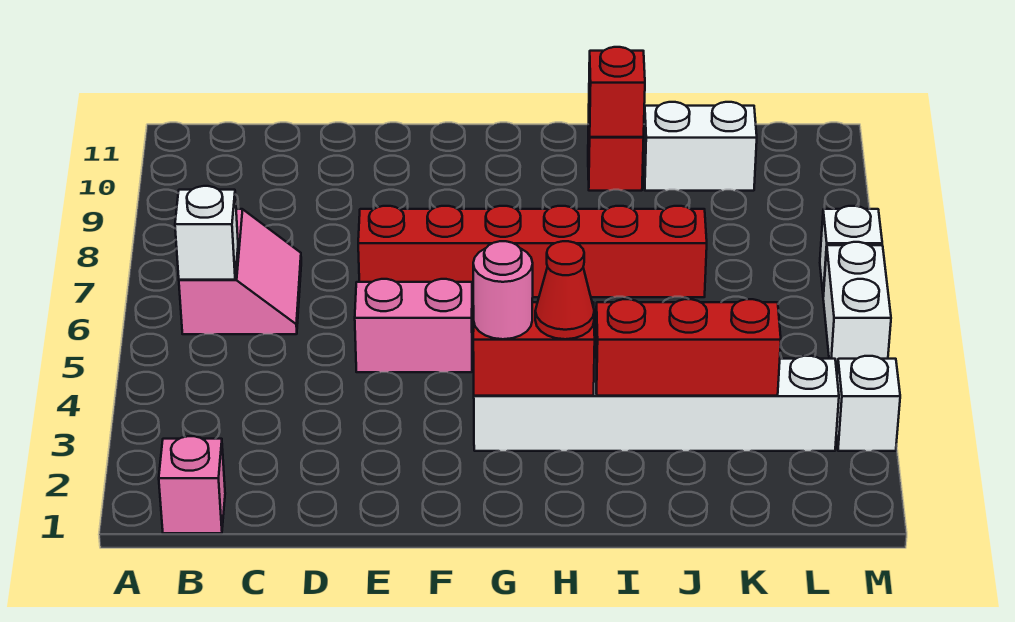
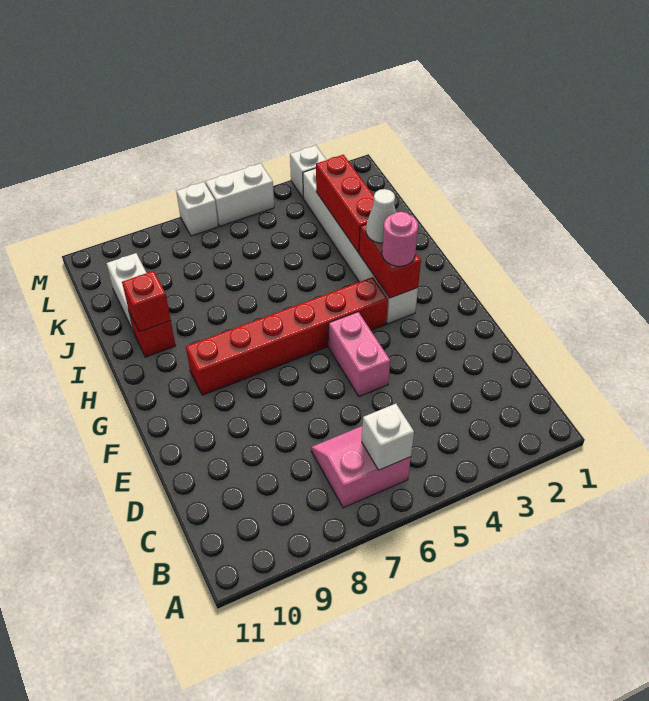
pink brick B1 level 1 -> none
red brick E7:J7 level 1 -> red brick G4:G9 level 1
red cone H3 level 3 -> white cone H3 level 3

